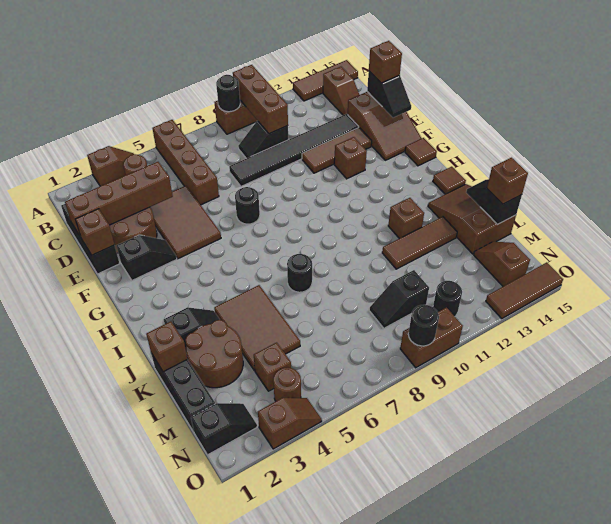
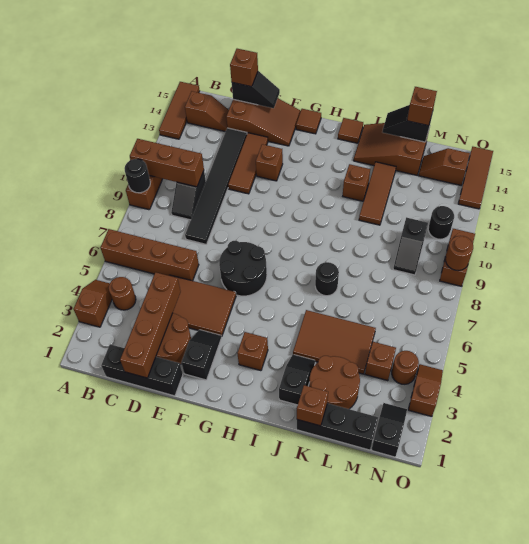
brown brick E1 level 2 -> brown brick H3 level 1
black round brick F7 level 1 -> black round brick F6:G7 level 1
black round brick O9 level 2 -> brown round brick O9 level 2

